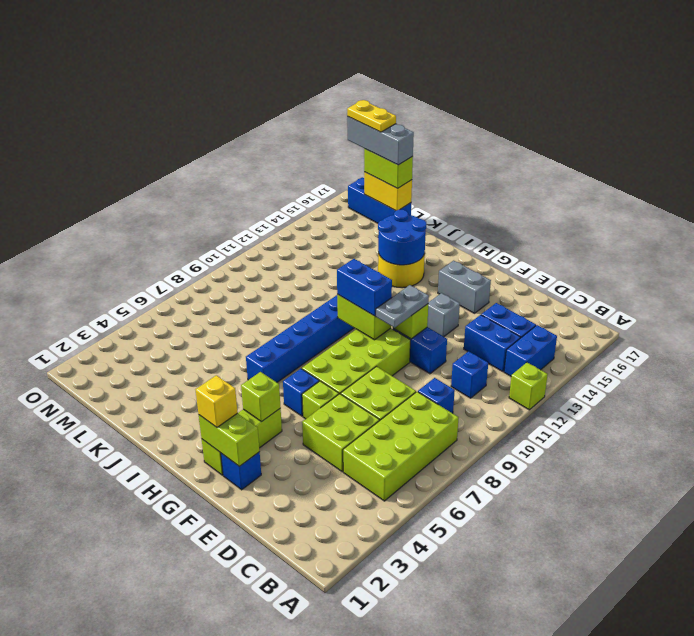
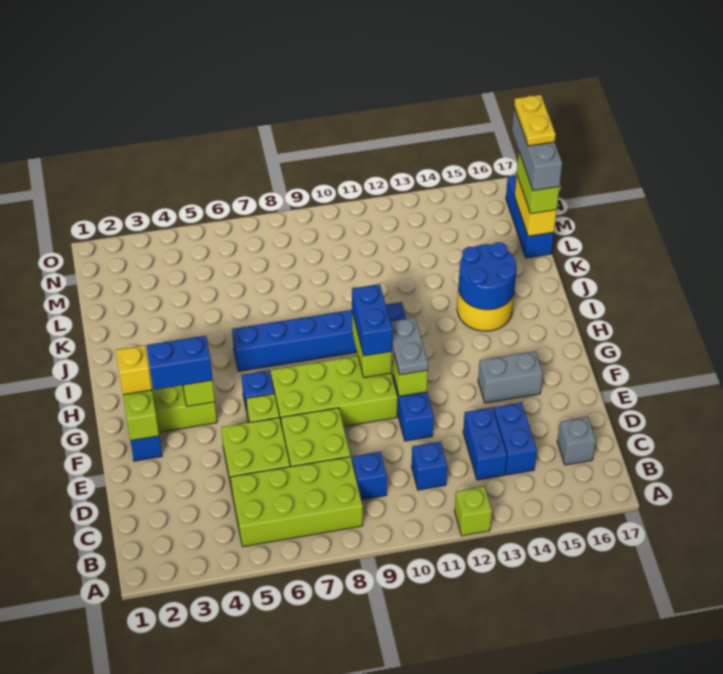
blue brick B13:B14 level 1 -> blue brick G3:G4 level 3
grey plate F10:F11 level 3 -> grey plate F11:G11 level 3
grey brick F13 level 1 -> grey brick C16 level 1
grey brick F15:G15 level 1 -> grey brick F14:F15 level 1

